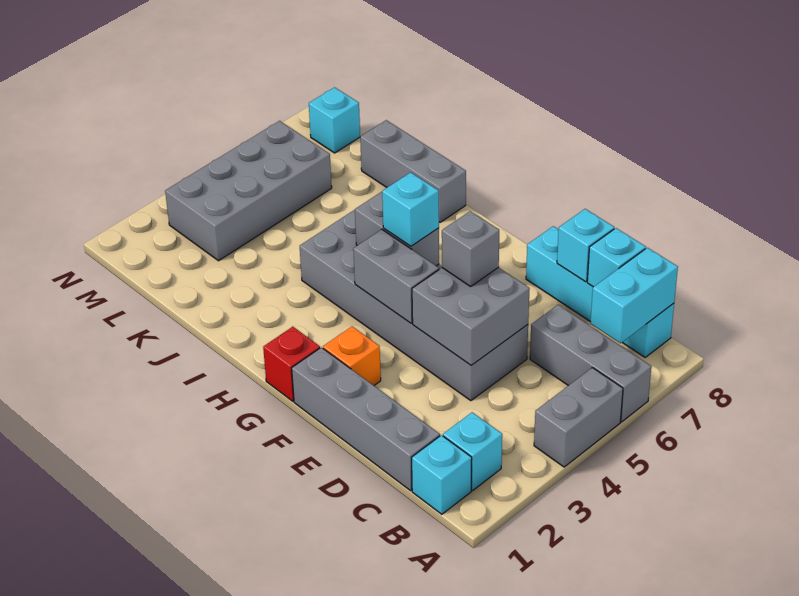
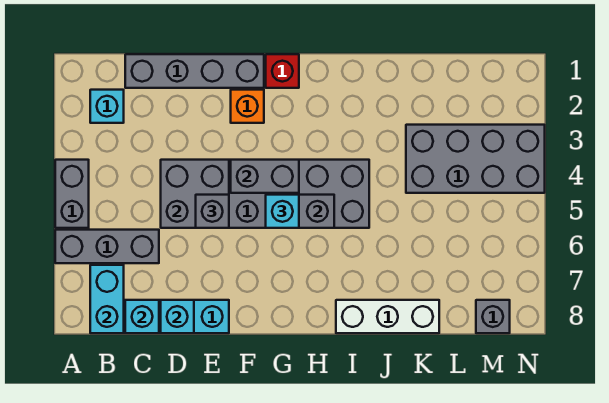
cyan brick B1 level 1 -> none
grey brick I8:K8 level 1 -> white brick I8:K8 level 1
grey brick L3:M6 level 1 -> grey brick K3:N4 level 1
cyan brick M8 level 1 -> grey brick M8 level 1

